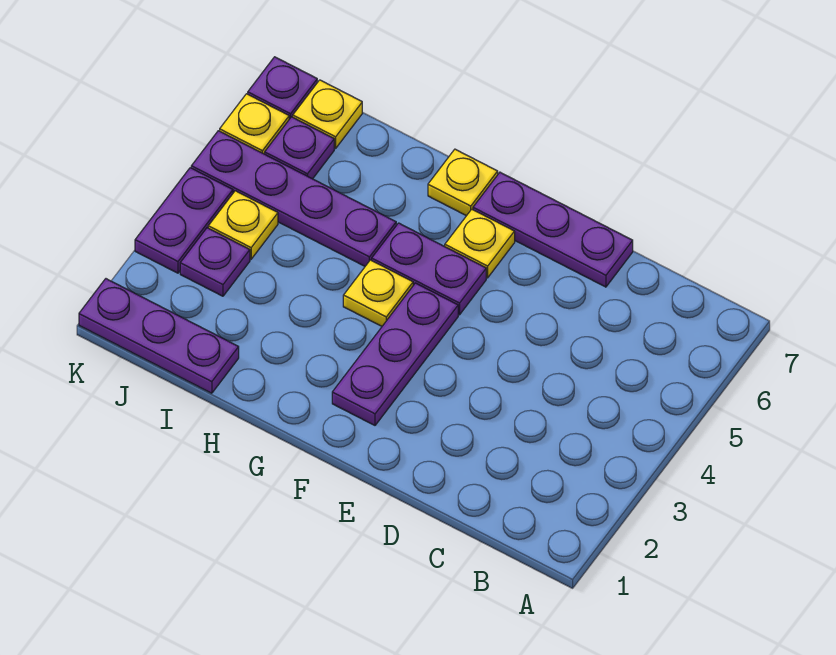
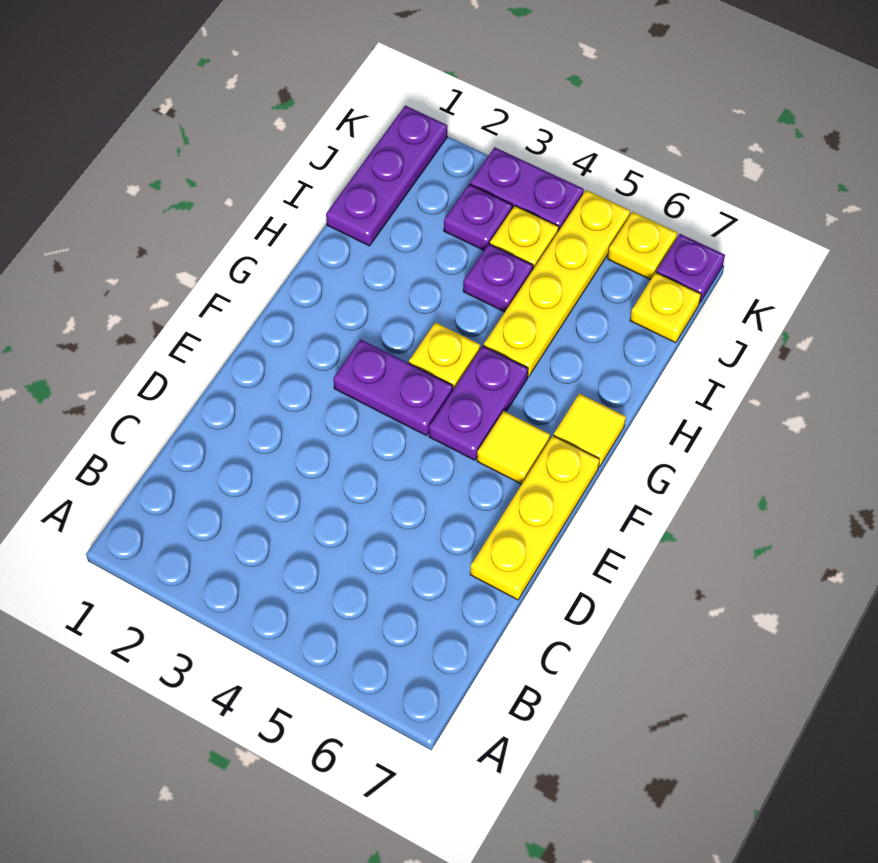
purple plate D7:F7 level 1 -> yellow plate D7:F7 level 1
purple plate F2:F4 level 1 -> purple plate F3:F4 level 1
yellow plate F6 level 1 -> yellow tile F6 level 1
yellow plate G7 level 1 -> yellow tile G7 level 1
purple plate H5:K5 level 1 -> yellow plate H5:K5 level 1
purple plate J6 level 1 -> purple plate I4 level 1

